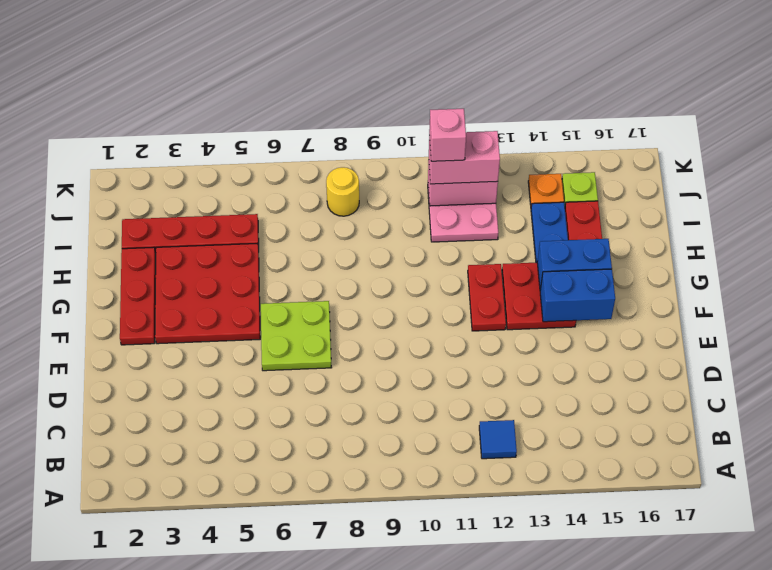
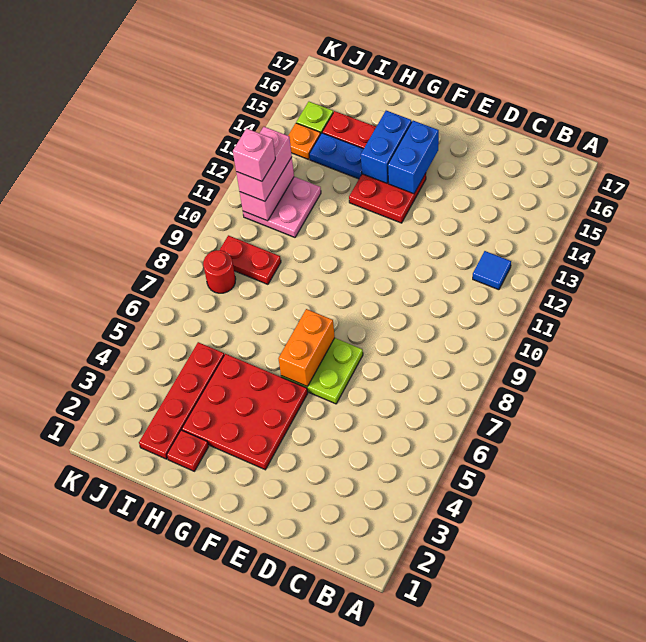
red plate F2:H2 level 1 -> red plate H2 level 1
none -> orange brick F6:F7 level 2
red plate F12:G12 level 1 -> red plate I9:J9 level 1
yellow round brick J8 level 1 -> red round brick J8 level 1

